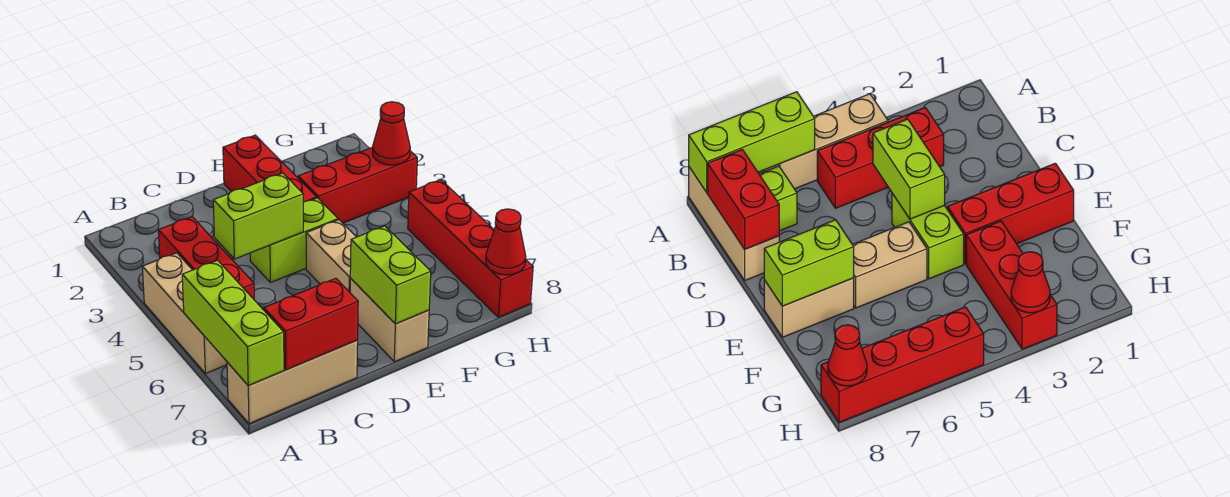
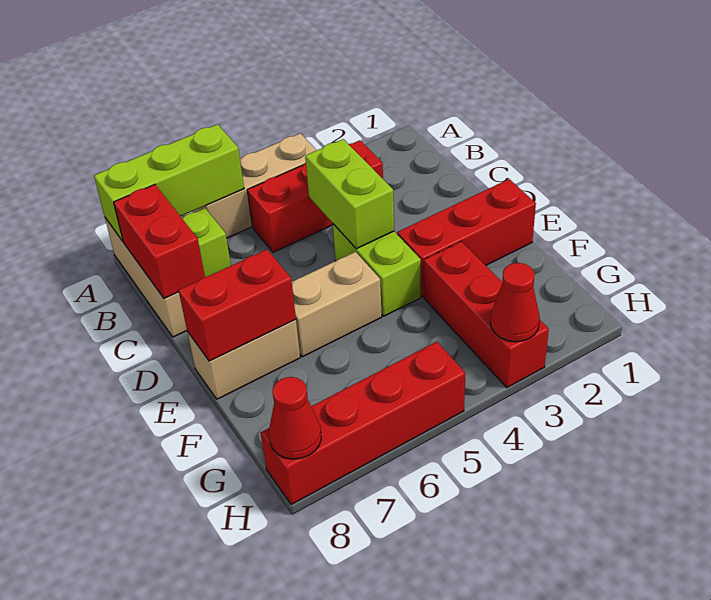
lime brick E7:E8 level 2 -> red brick E7:E8 level 2

